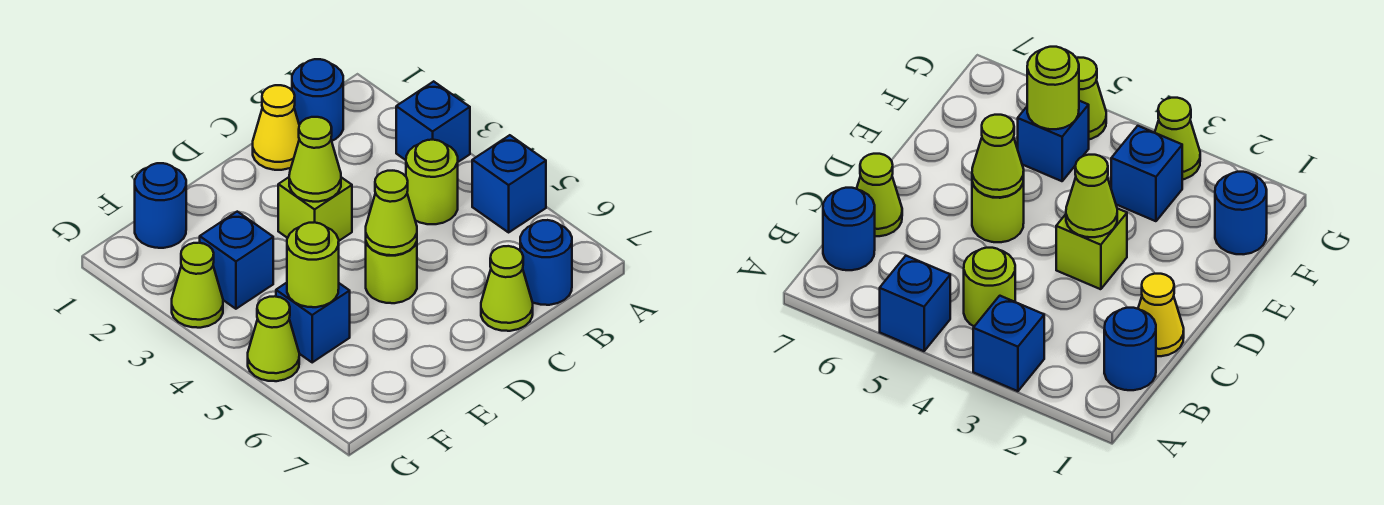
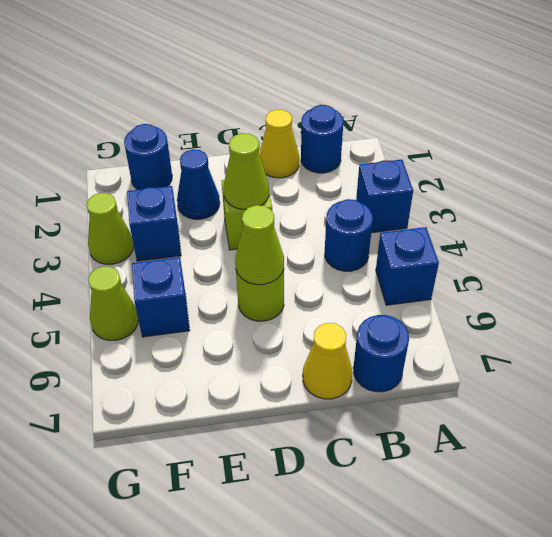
lime round brick B4 level 1 -> blue round brick B4 level 1
lime cone C7 level 1 -> yellow cone C7 level 1
none -> blue cone E2 level 1
lime round brick F5 level 2 -> none

